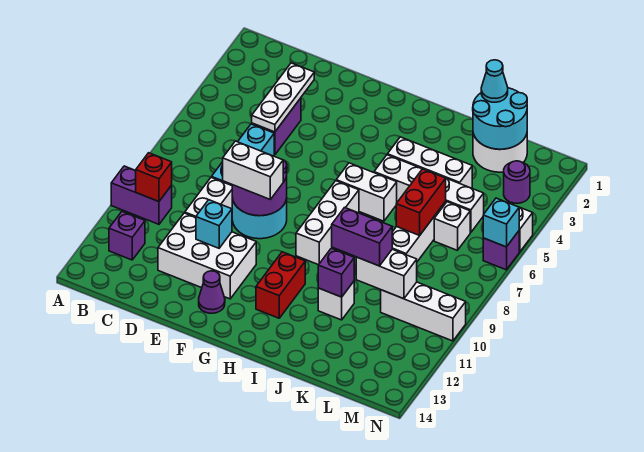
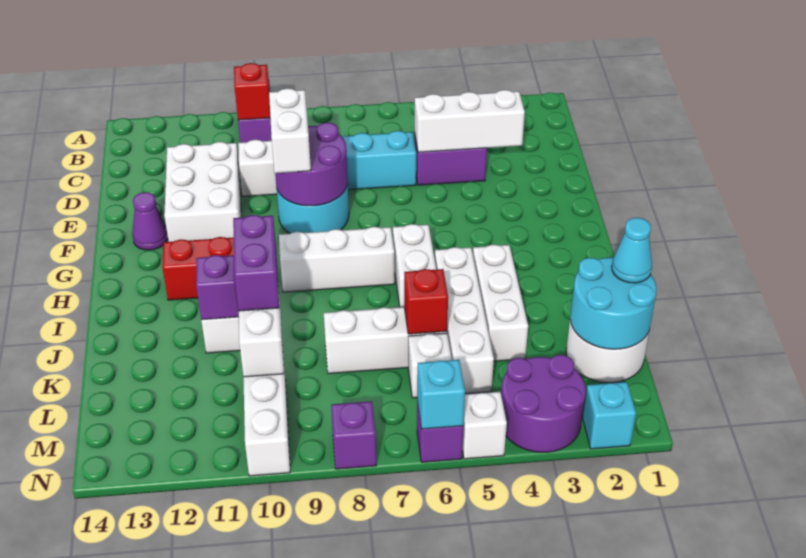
purple brick B12 level 1 -> purple brick N8 level 1
white plate D3:D5 level 2 -> white brick D3:D5 level 2
cyan brick E11 level 2 -> cyan brick N2 level 1
red brick K6:K7 level 2 -> red brick K6 level 2
purple round brick M3 level 1 -> purple round brick M3:N4 level 1

